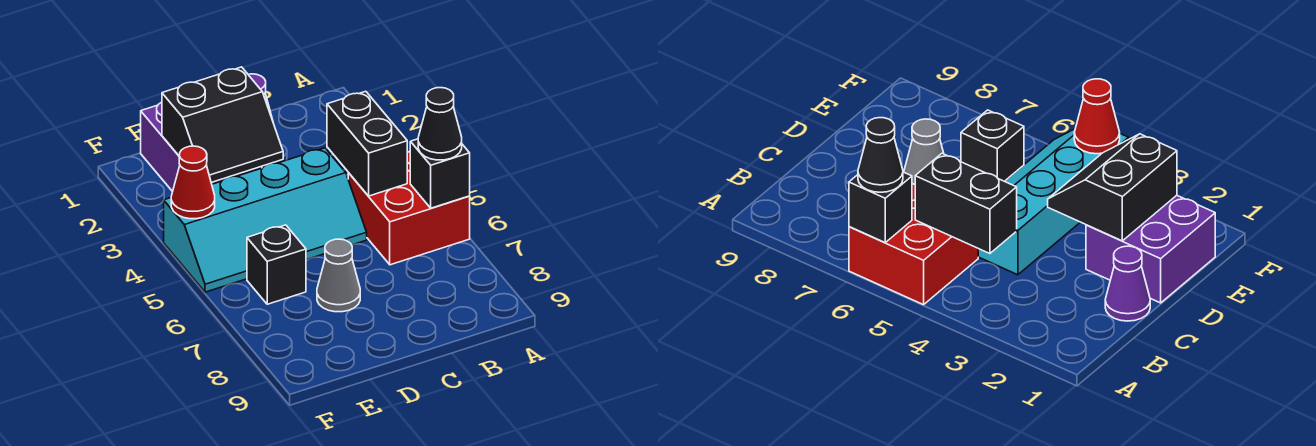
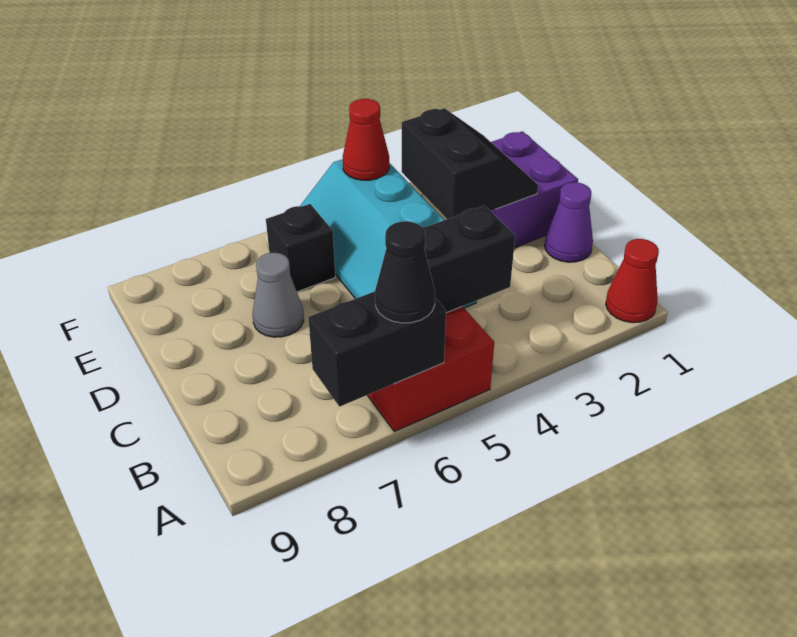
none -> red cone A1 level 1
black brick A6 level 2 -> black brick A6:A7 level 2
black slope D2:E3 level 2 top 2 -> black slope D2:E3 level 2 top 3

